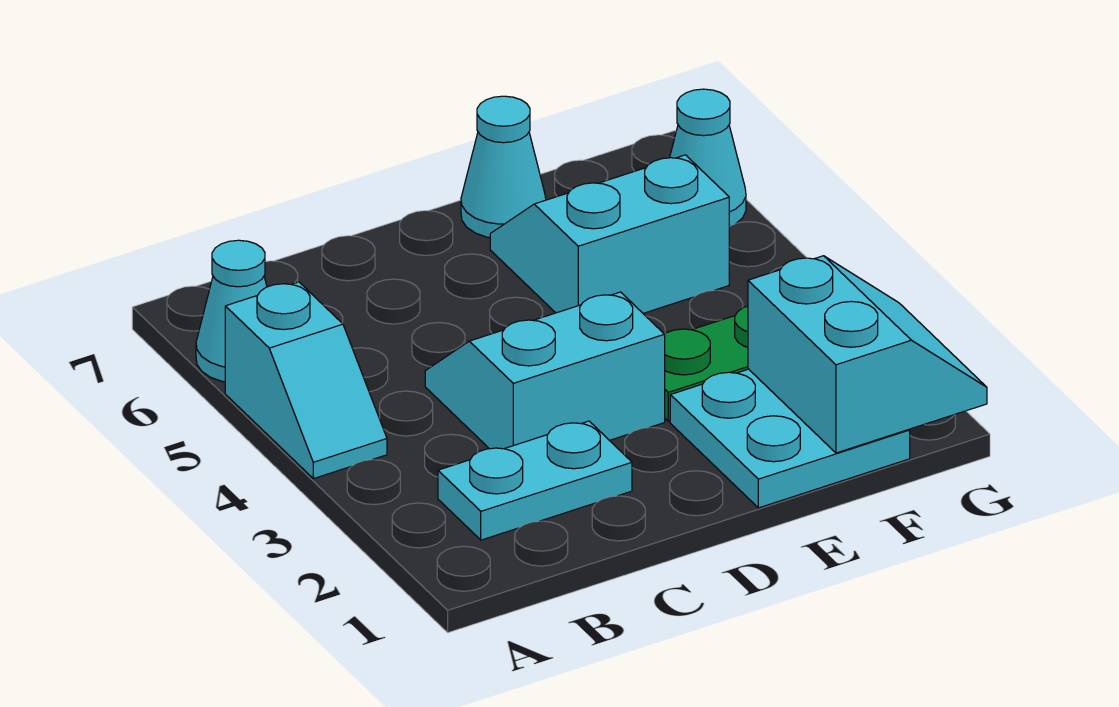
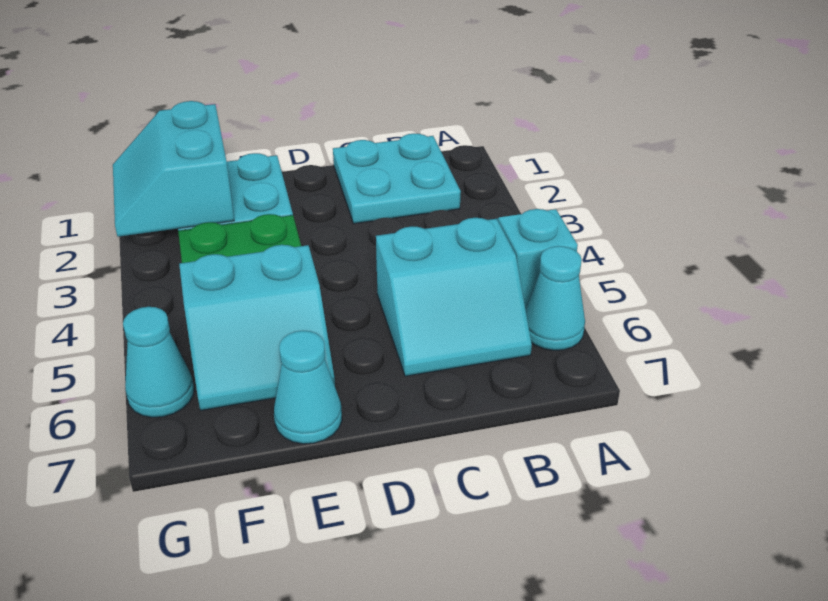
cyan plate B2:C2 level 1 -> cyan plate B1:C2 level 1
cyan slope C3:D4 level 1 top 3 -> cyan slope B5:C6 level 1 top 5

